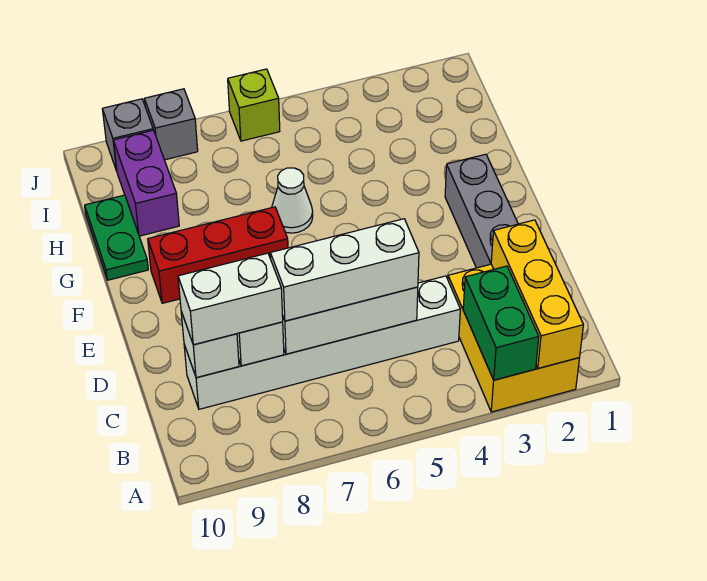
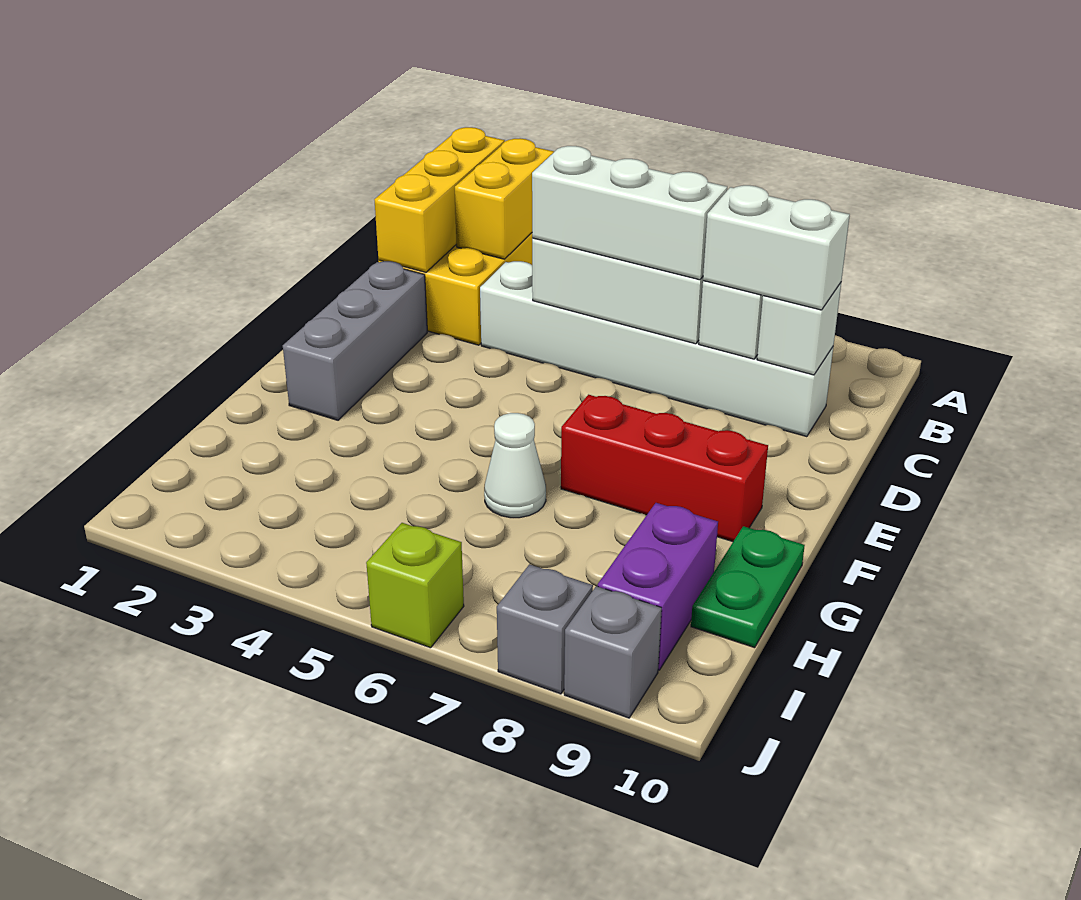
green brick A3:B3 level 2 -> yellow brick A3:B3 level 2

